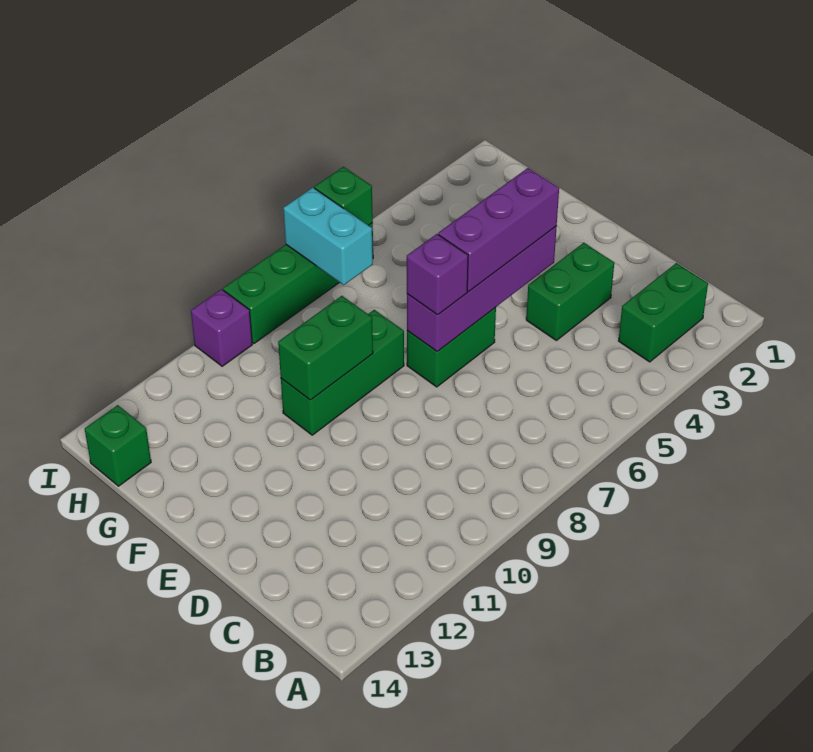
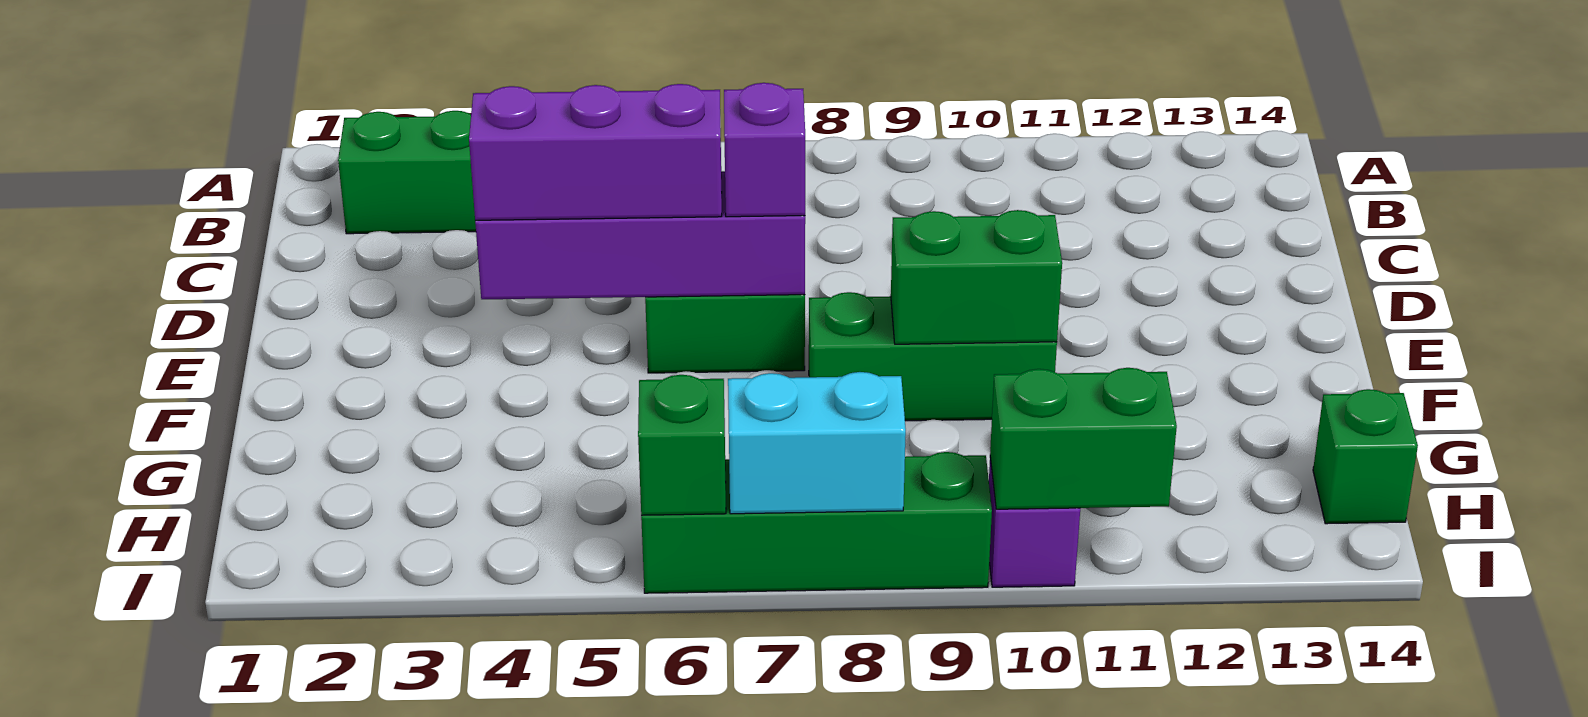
green brick D3:D4 level 1 -> green brick I10:I11 level 2
cyan brick H7:I7 level 2 -> cyan brick I7:I8 level 2

